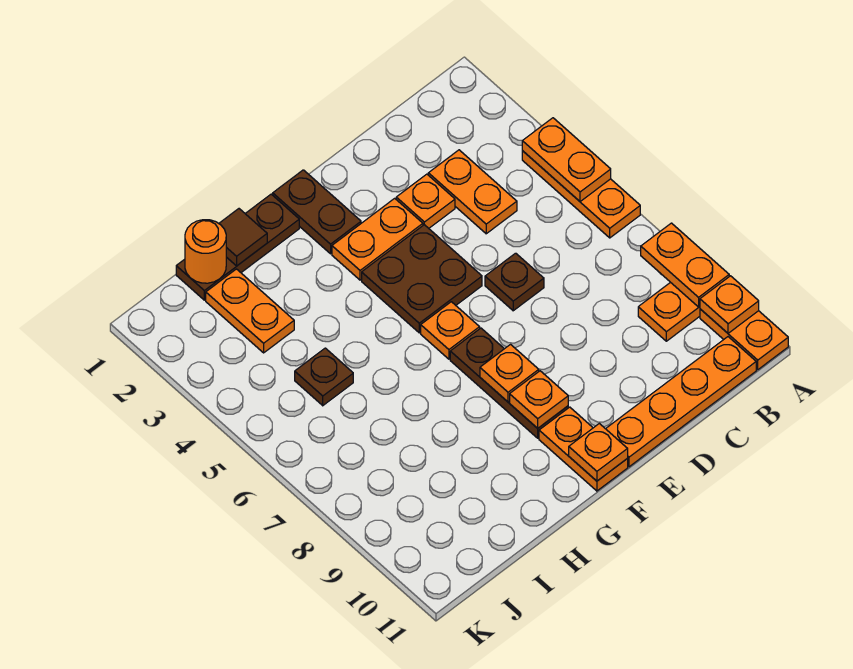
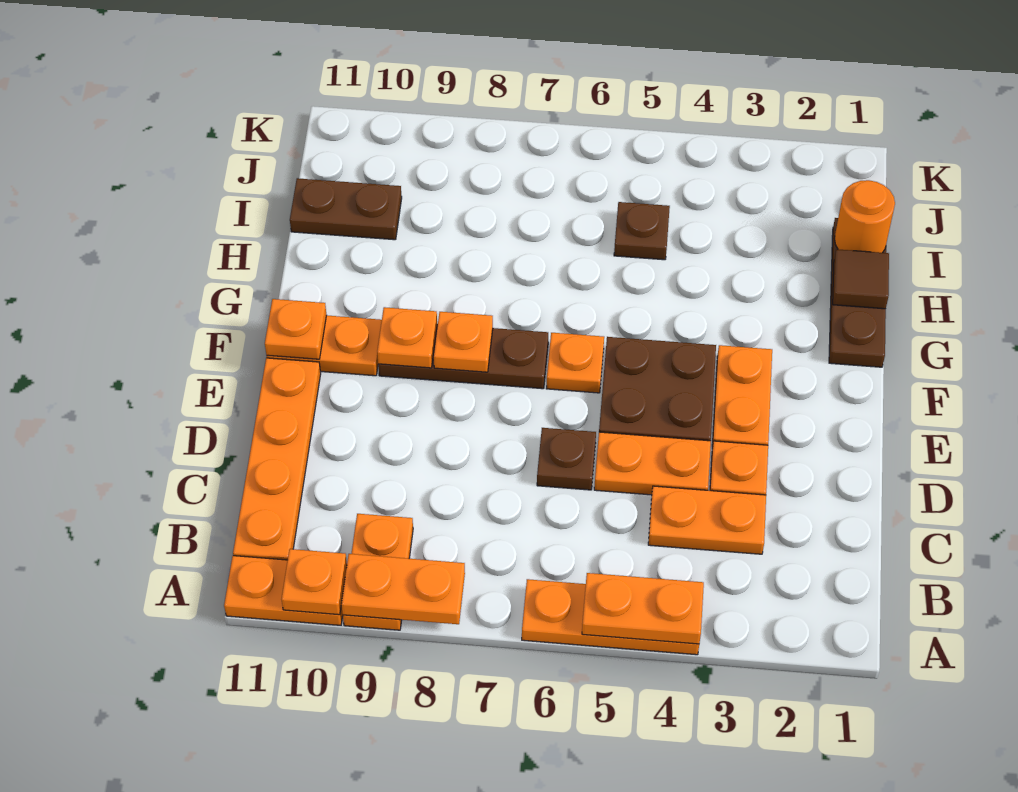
brown plate F1:F2 level 1 -> brown plate I10:I11 level 1
orange plate I2:I3 level 1 -> orange plate D4:D5 level 1

